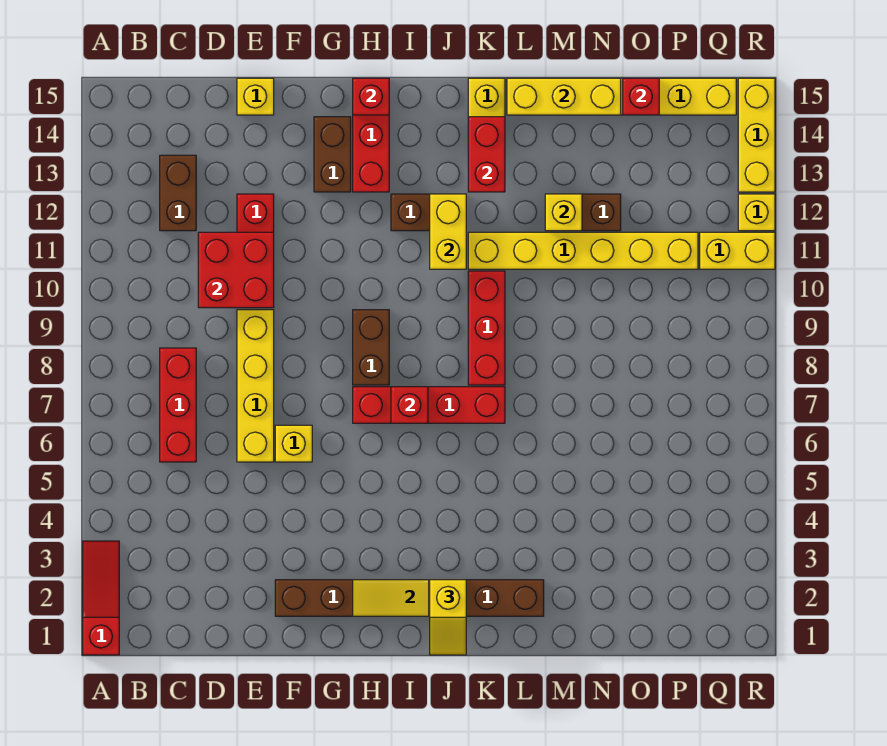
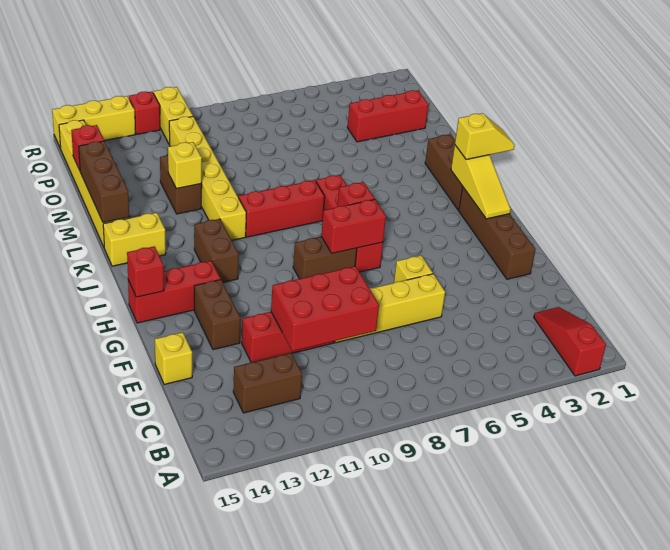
red slope A1:A3 level 1 top 1 -> red slope A2:C2 level 1 top A
red brick C6:C8 level 1 -> red brick O2:O4 level 1
red brick D10:E11 level 2 -> red brick D9:E11 level 2
brown brick G13:G14 level 1 -> brown brick F13:G13 level 1
yellow brick J11:J12 level 2 -> none
red brick K13:K14 level 2 -> red brick H7:H8 level 2
yellow brick L15:N15 level 2 -> brown brick L15:N15 level 2
yellow brick R12 level 1 -> red brick R12 level 1

